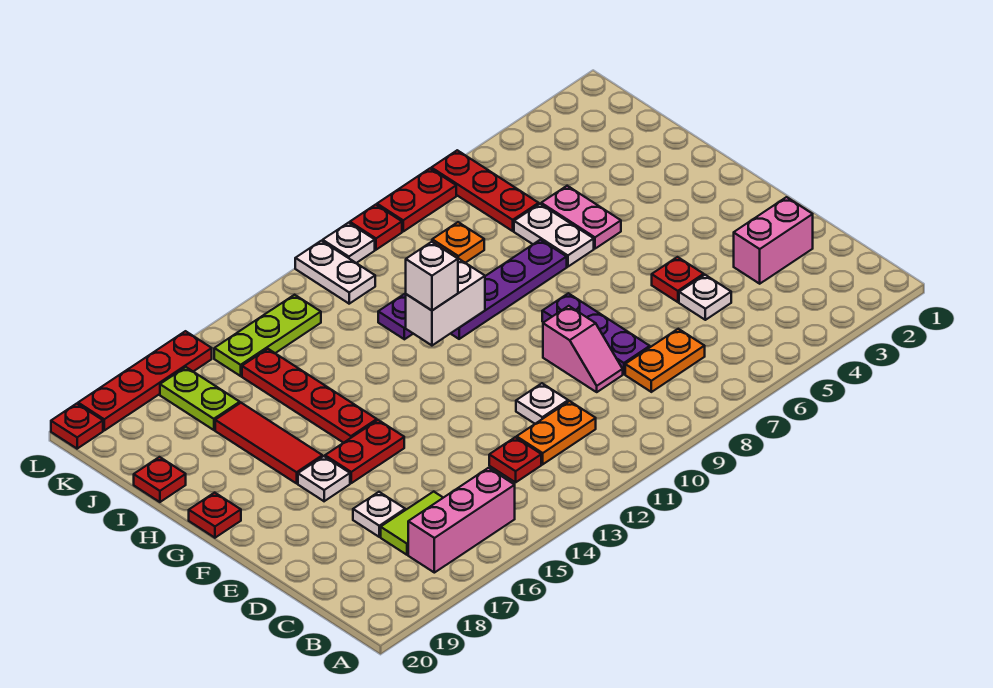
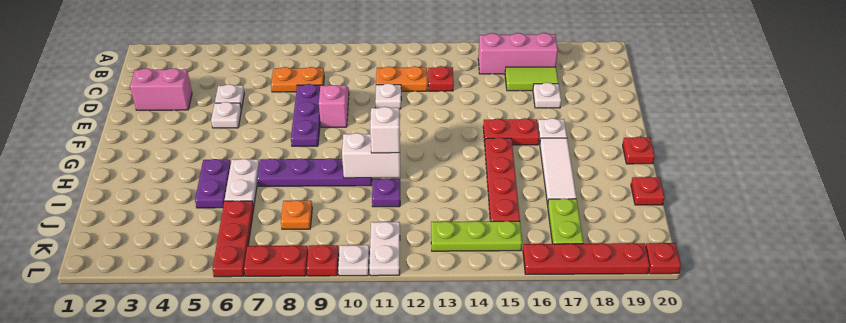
red plate E5 level 1 -> white plate E5 level 1
red tile G17:I17 level 1 -> white tile G17:I17 level 1
pink plate H5:I5 level 1 -> purple plate H5:I5 level 1

